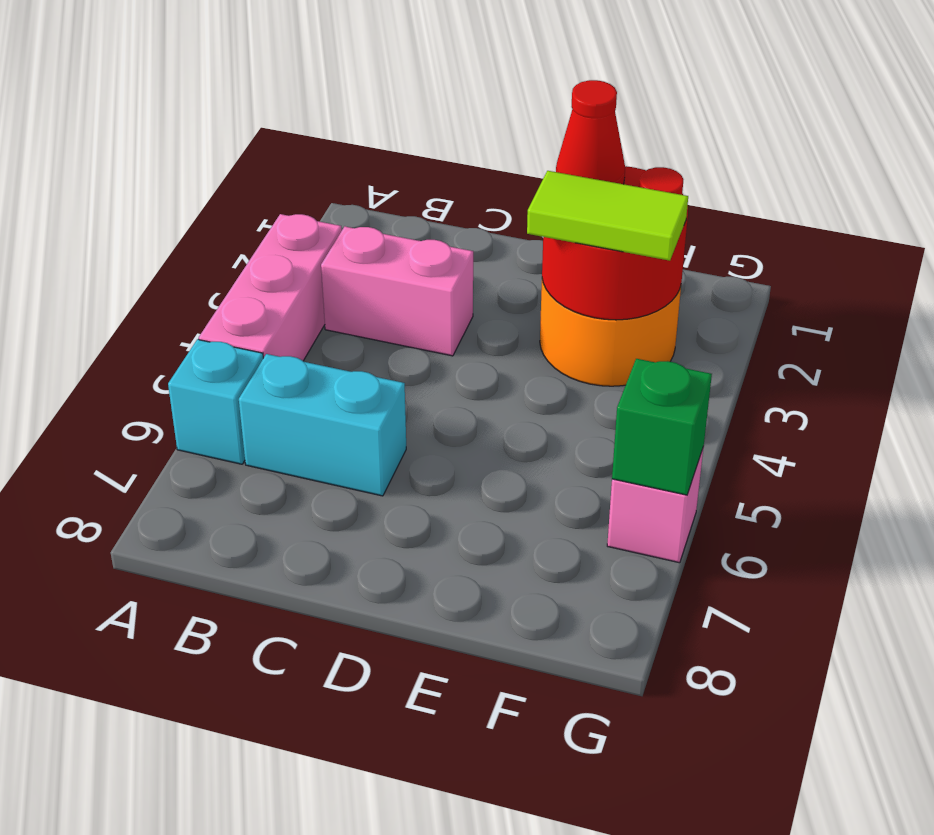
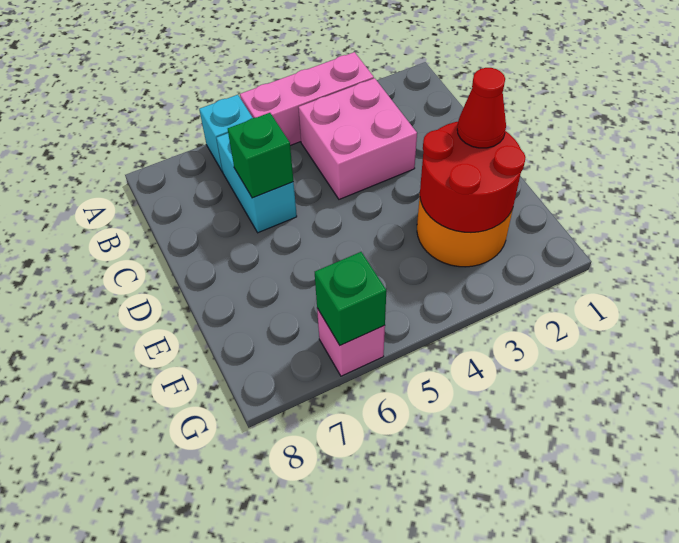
pink brick B3:C3 level 1 -> pink brick B3:C4 level 1
none -> green brick C6 level 2
lime tile E3:F3 level 3 -> none

